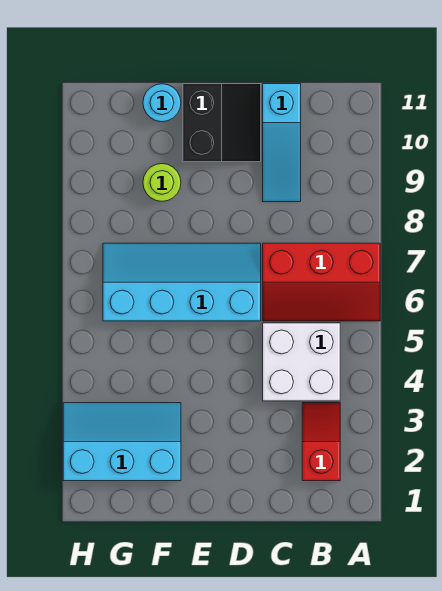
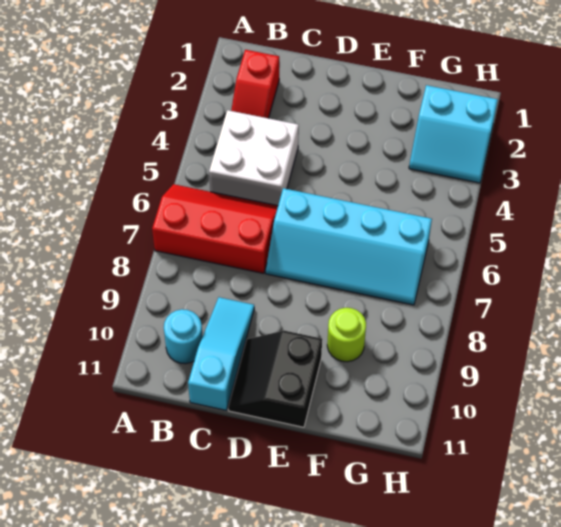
cyan slope F2:H3 level 1 top 2 -> cyan slope G2:H3 level 1 top 2
cyan round brick F11 level 1 -> cyan round brick B10 level 1

